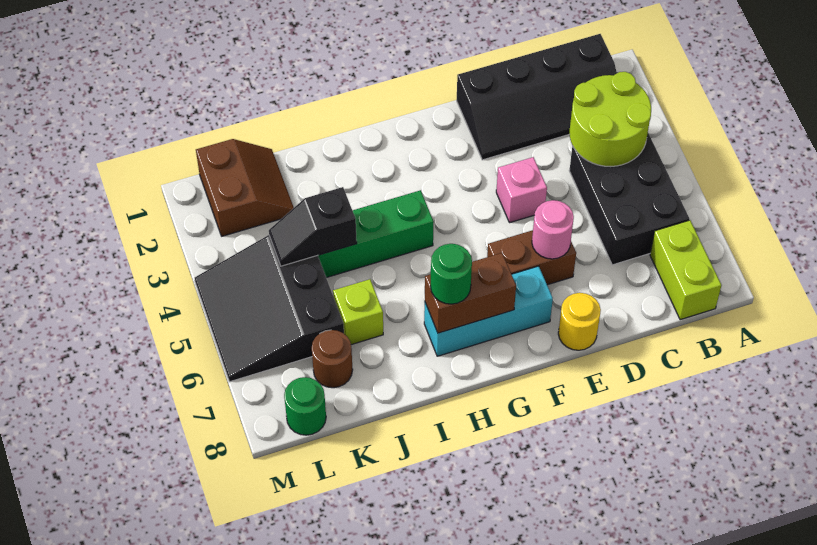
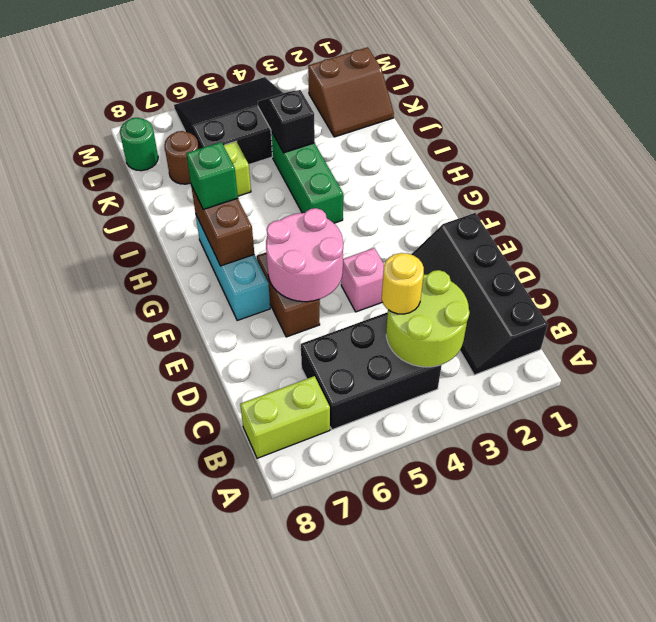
pink round brick E6 level 2 -> pink round brick E5:F6 level 2
yellow round brick E8 level 1 -> yellow round brick C4 level 3
green round brick H7 level 3 -> green brick H7 level 3

